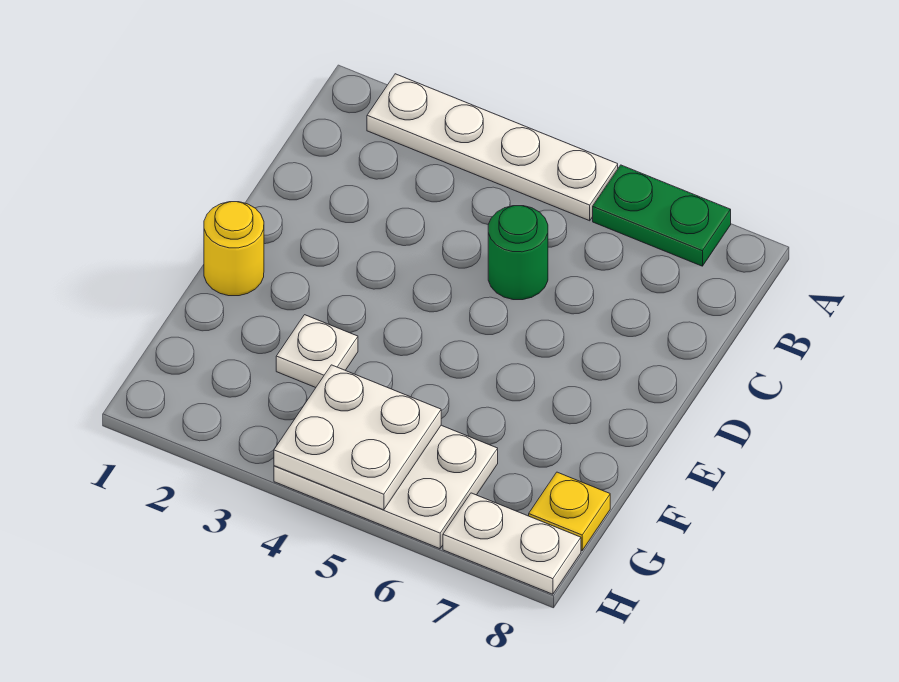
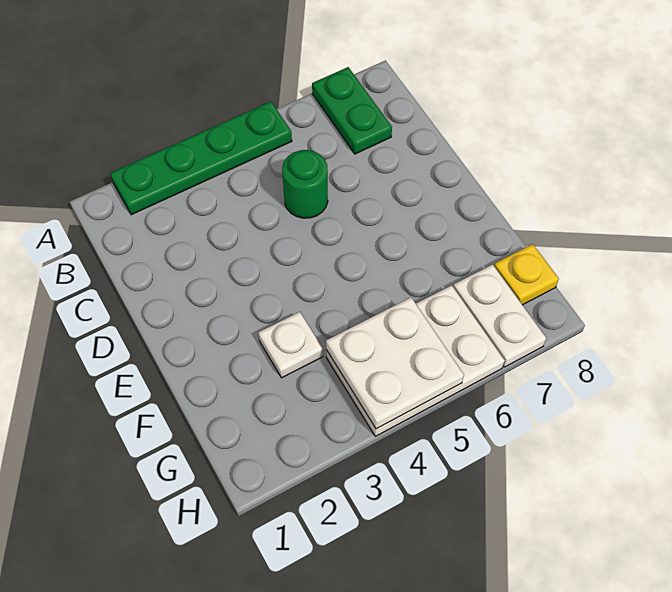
white plate A2:A5 level 1 -> green plate A2:A5 level 1
green plate A6:A7 level 1 -> green plate A7:B7 level 1
yellow round brick E1 level 1 -> none
white plate H7:H8 level 1 -> white plate G7:H7 level 1

